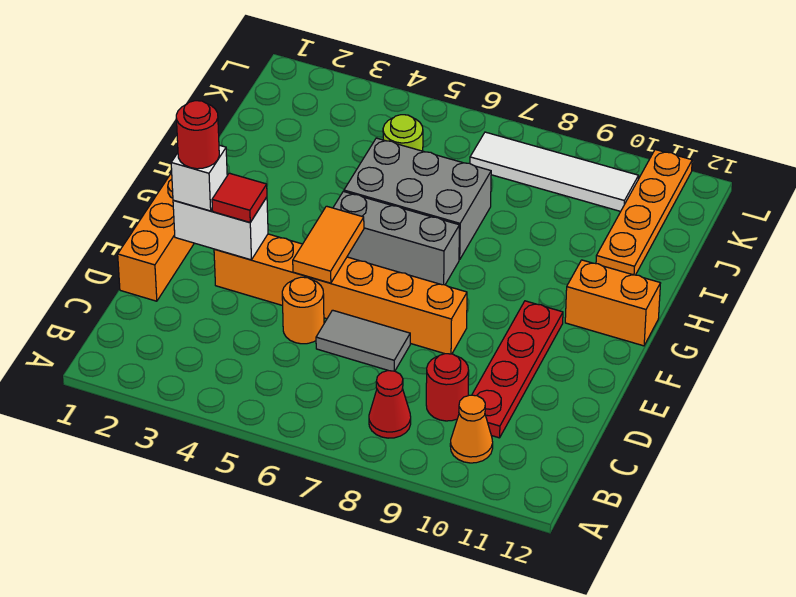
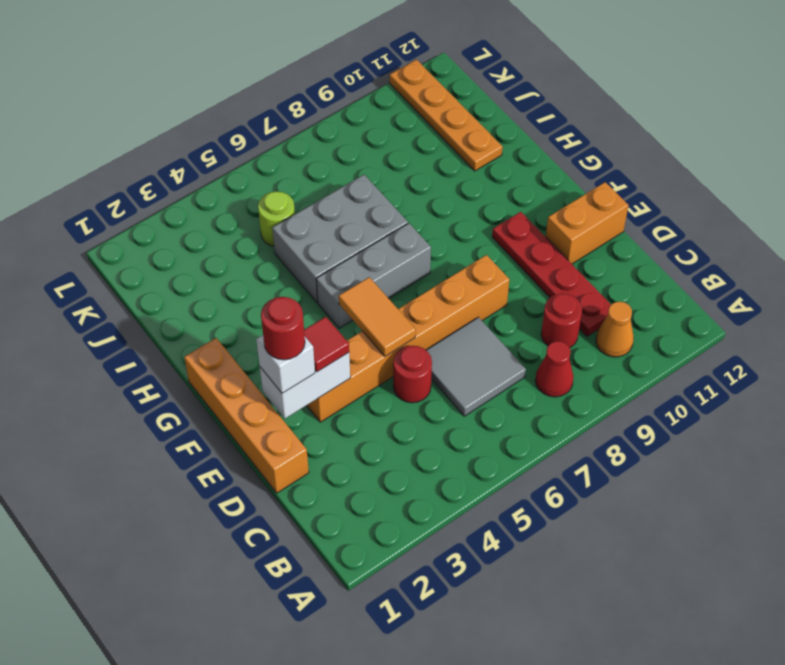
orange round brick D5 level 1 -> red round brick D5 level 1
grey tile D6:D7 level 1 -> grey tile C6:D7 level 1
orange brick G11:G12 level 1 -> orange brick E11:E12 level 1
white tile K7:K10 level 1 -> none

